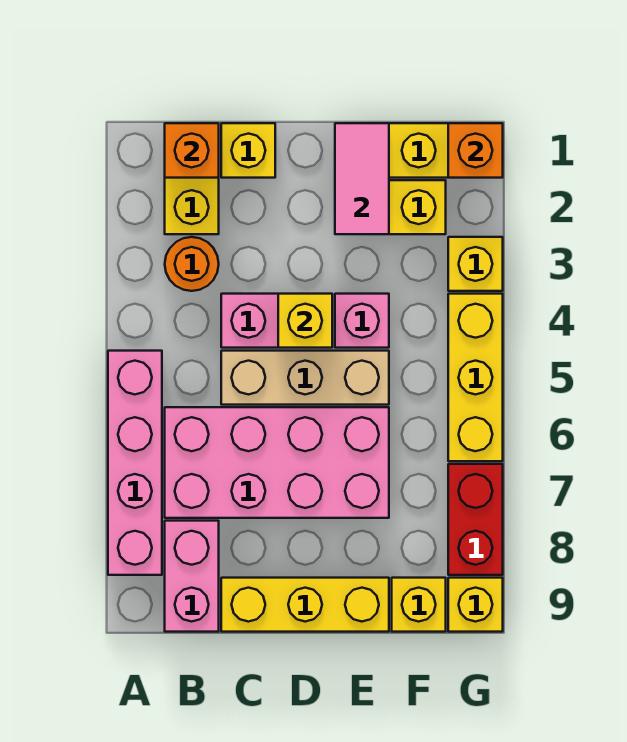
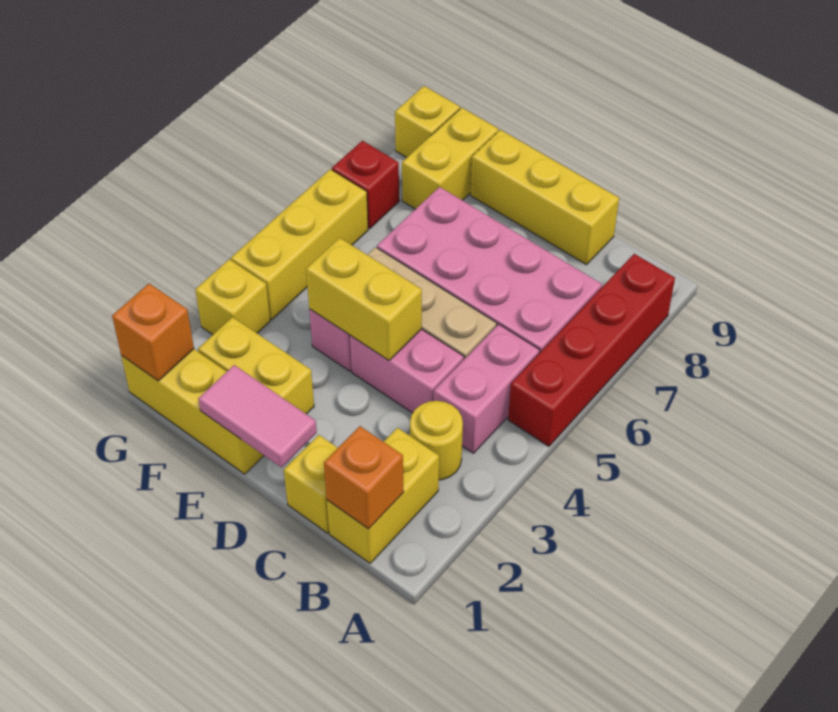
pink brick A5:A8 level 1 -> red brick A5:A8 level 1
orange round brick B3 level 1 -> yellow round brick B3 level 1
pink brick B8:B9 level 1 -> pink brick B4:B5 level 1
yellow brick D4 level 2 -> yellow brick D4:E4 level 2
pink tile E1:E2 level 2 -> pink tile D1:E1 level 2
yellow brick F9 level 1 -> yellow brick F8:F9 level 1
red brick G7:G8 level 1 -> red brick G7 level 1

